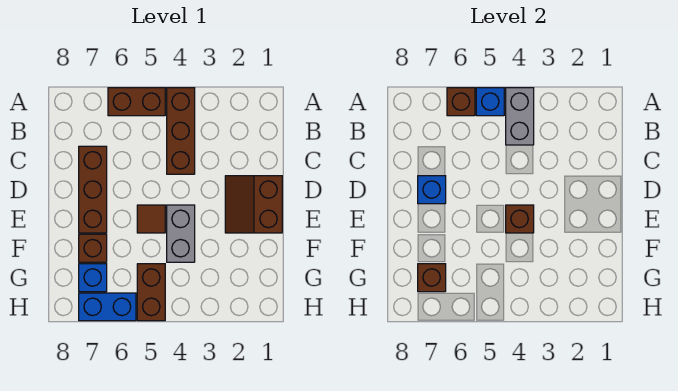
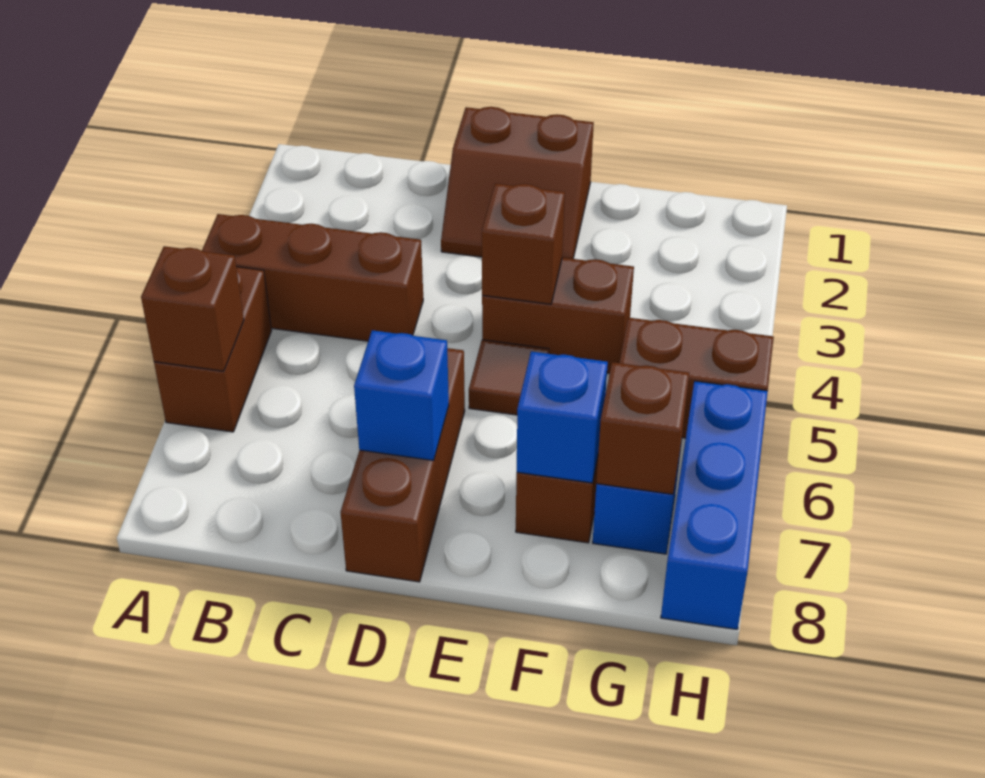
grey brick A4:B4 level 2 -> none
blue brick A5 level 2 -> blue brick F7 level 2
brown brick C7:E7 level 1 -> brown brick D6:D8 level 1
grey brick E4:F4 level 1 -> brown brick E4:F4 level 1
blue brick H6:H7 level 1 -> blue brick H6:H8 level 1

